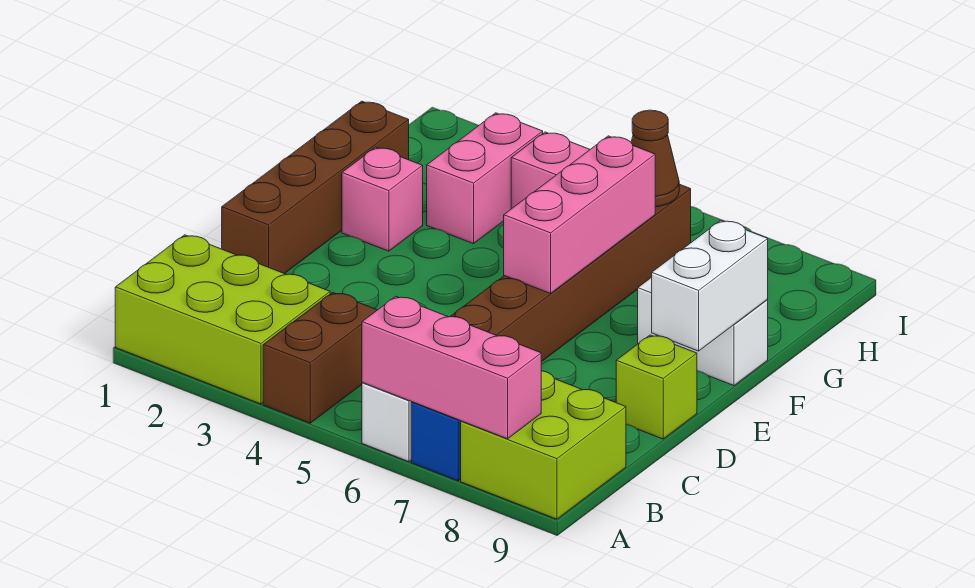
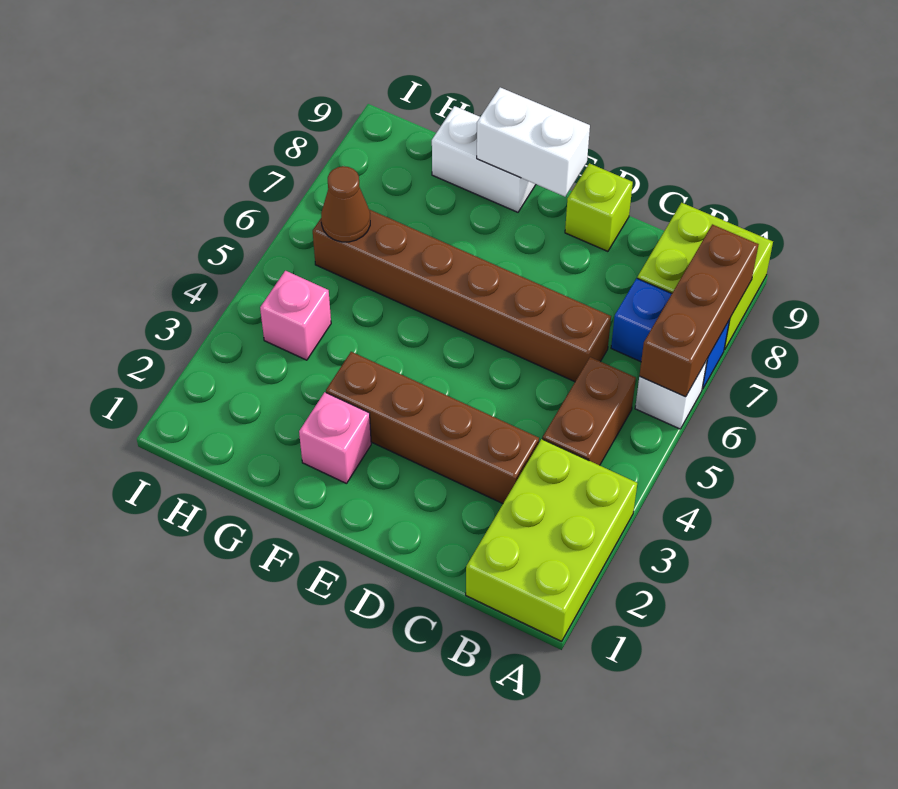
brown brick A4:B4 level 1 -> brown brick B4:B5 level 1
pink brick A6:A8 level 2 -> brown brick A6:A8 level 2
brown brick D1:G1 level 1 -> brown brick C3:F3 level 1
pink brick E6:G6 level 2 -> none
white brick F8:F9 level 1 -> white brick F9:G9 level 1
pink brick G3:H3 level 1 -> none

